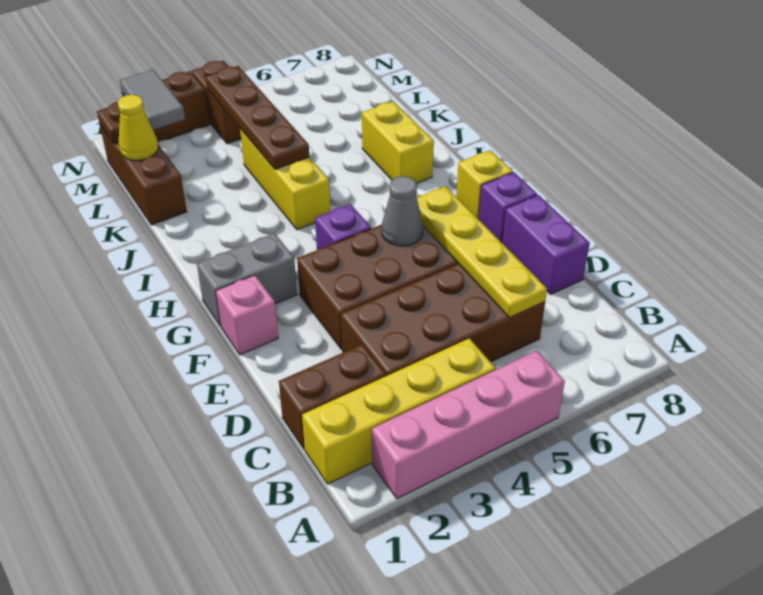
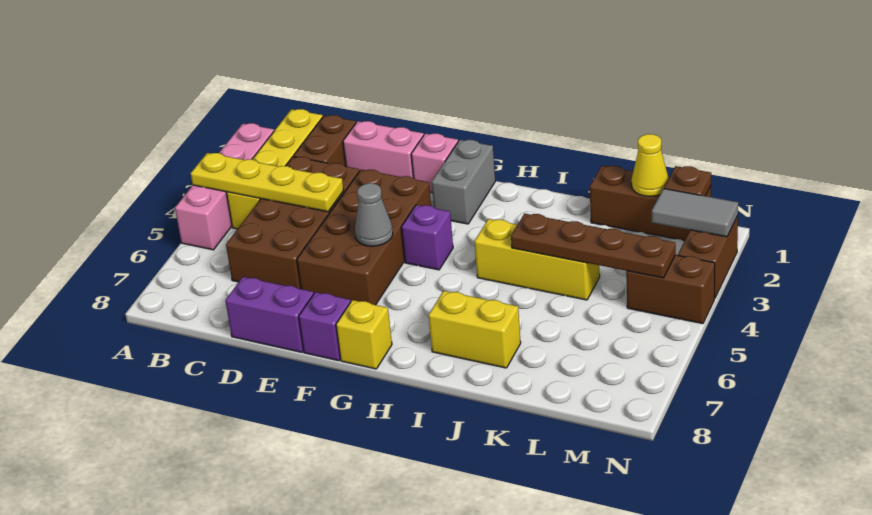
yellow plate C6:F6 level 2 -> yellow plate A4:D4 level 2
none -> pink brick D1:E1 level 1

